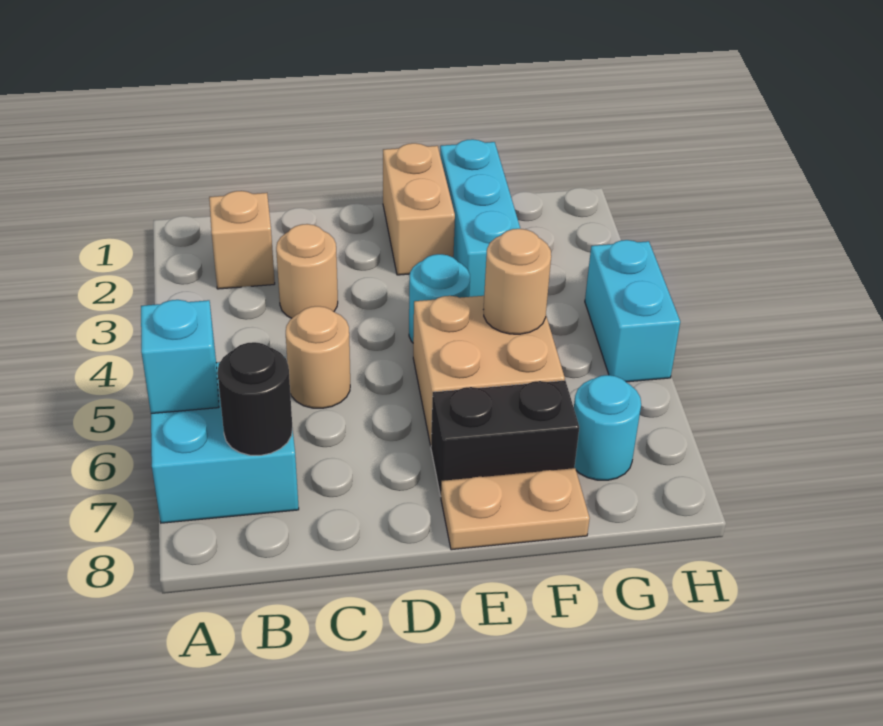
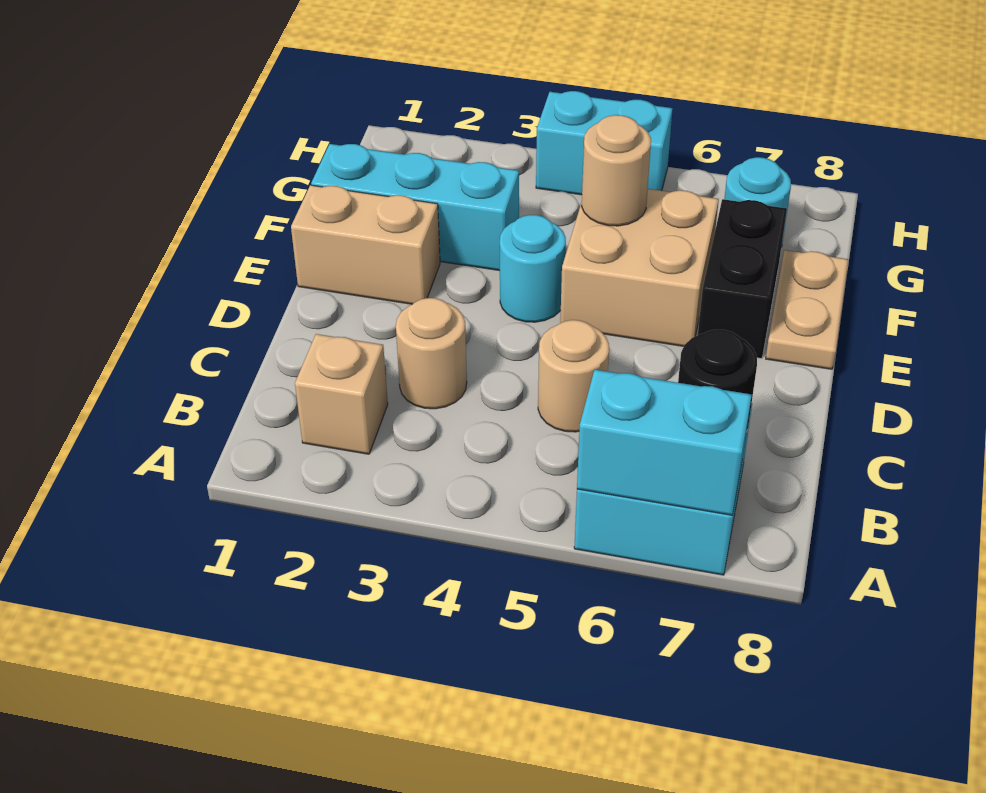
cyan brick A6 level 2 -> cyan brick A6:A7 level 2

